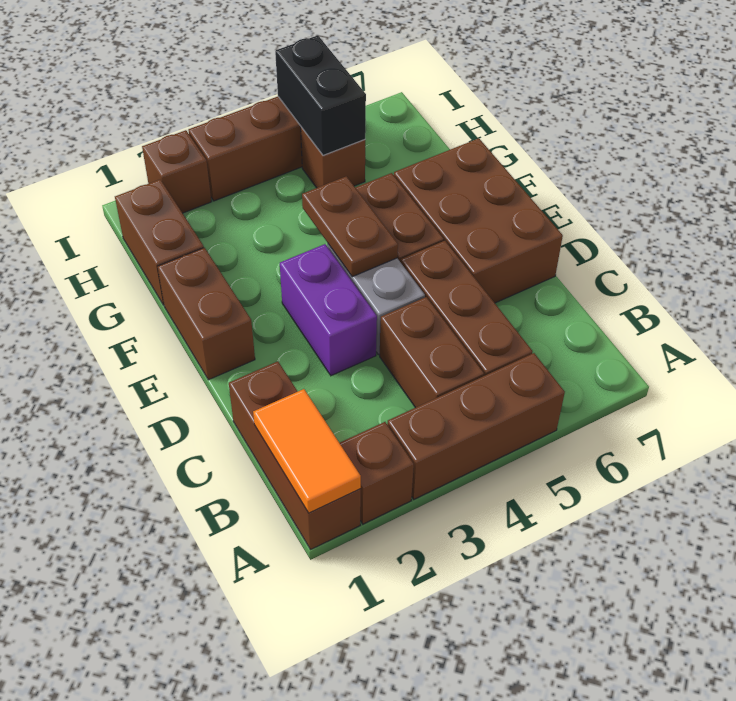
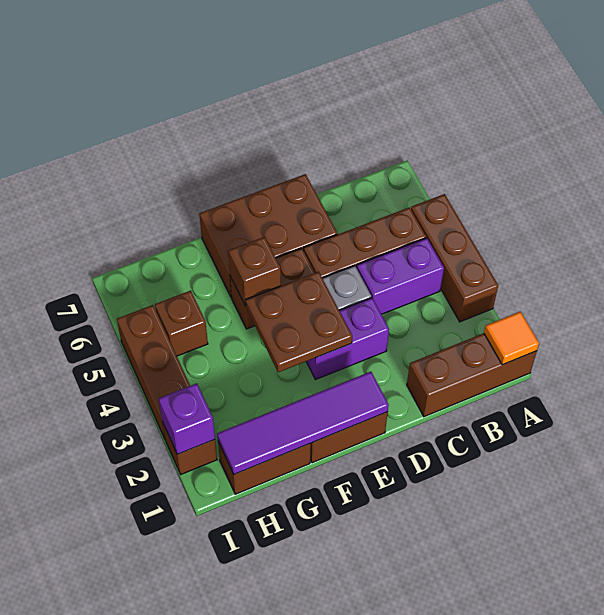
orange tile A1:B1 level 2 -> orange tile A1 level 2
brown brick A2 level 1 -> brown brick F5 level 2
brown brick B4:C4 level 1 -> purple brick B4:C4 level 1
none -> purple tile E1:H1 level 2
brown plate E4:F4 level 2 -> brown plate E3:F4 level 2
black brick H5:I5 level 2 -> none
none -> purple brick I2 level 2

